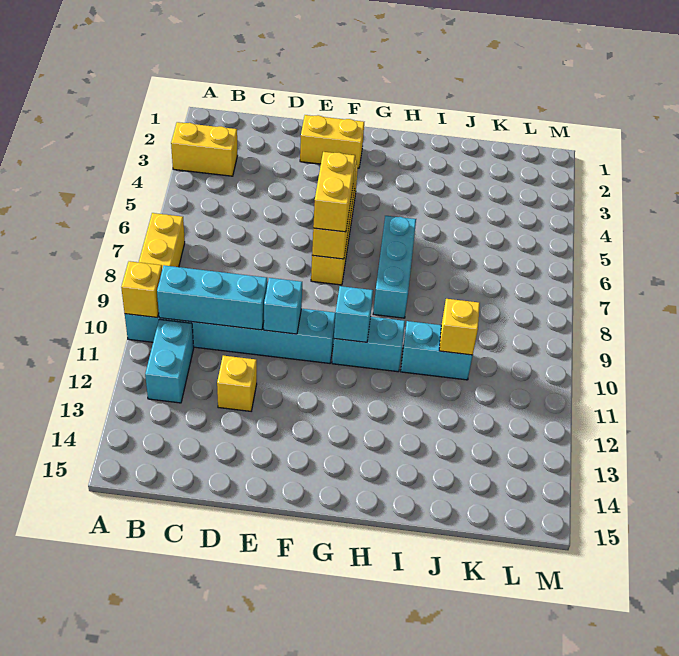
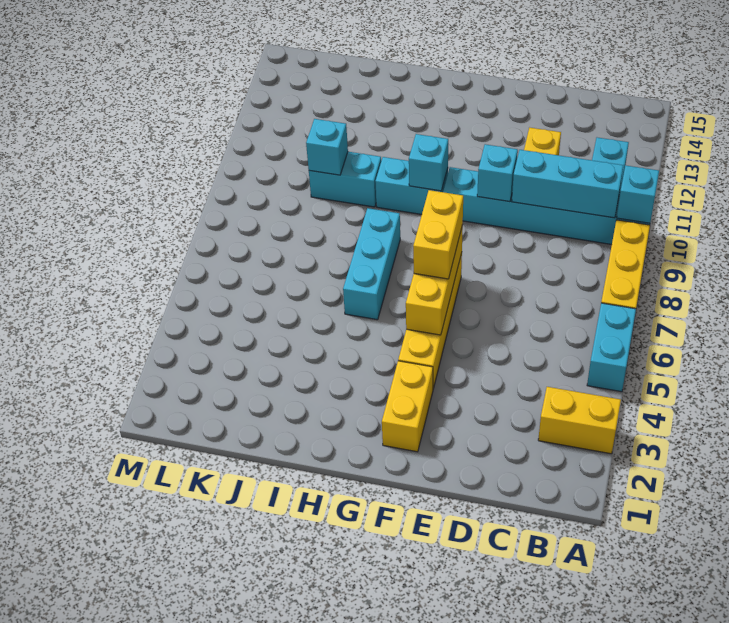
none -> cyan brick A5:A6 level 1
yellow brick A10 level 2 -> cyan brick A10 level 2
yellow brick E2:F2 level 1 -> yellow brick F2:F3 level 1
yellow brick J10 level 2 -> cyan brick J10 level 2

